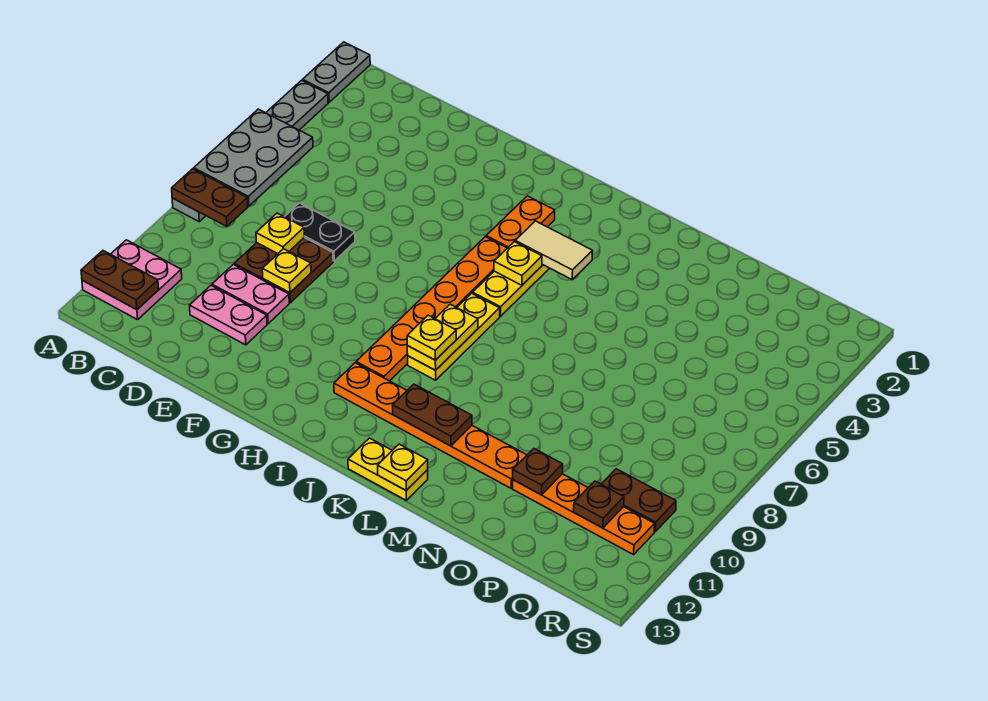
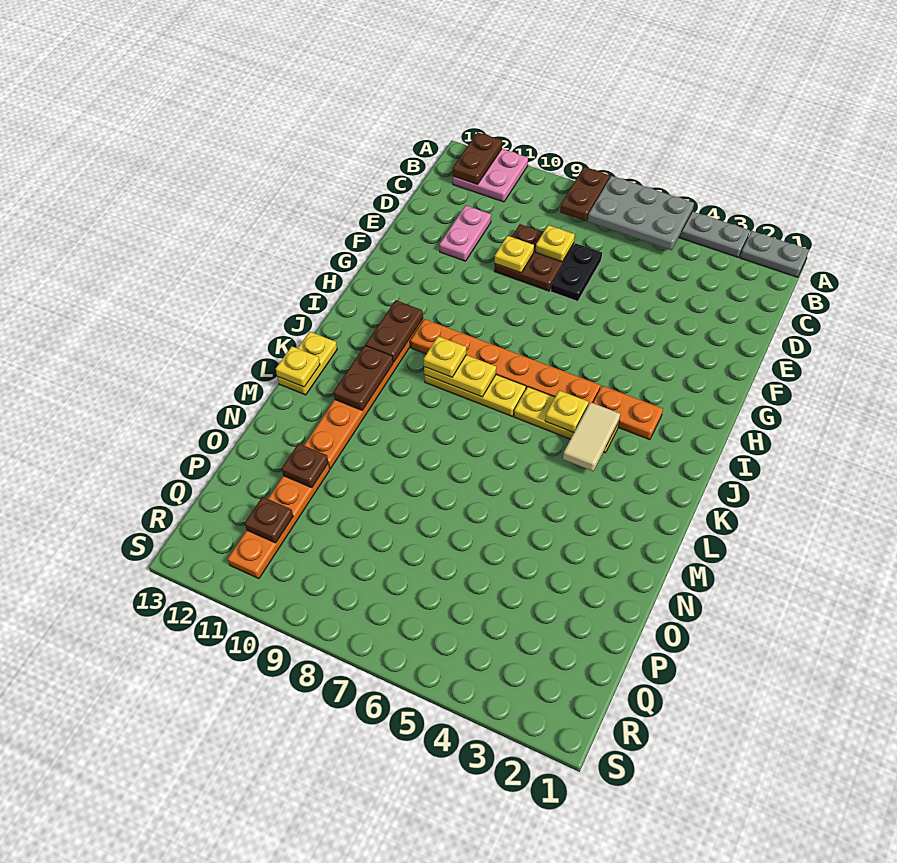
pink plate D10:E10 level 1 -> none
brown plate Q10:R10 level 1 -> brown plate I11:J11 level 2

